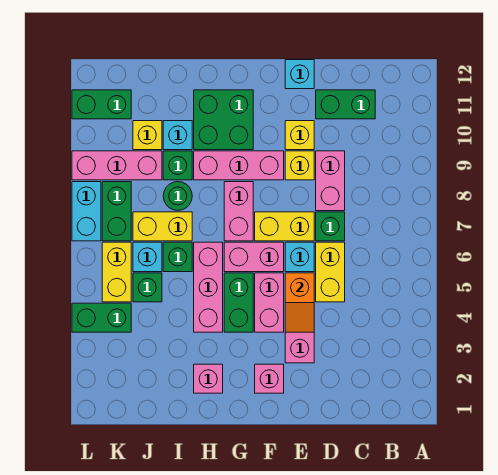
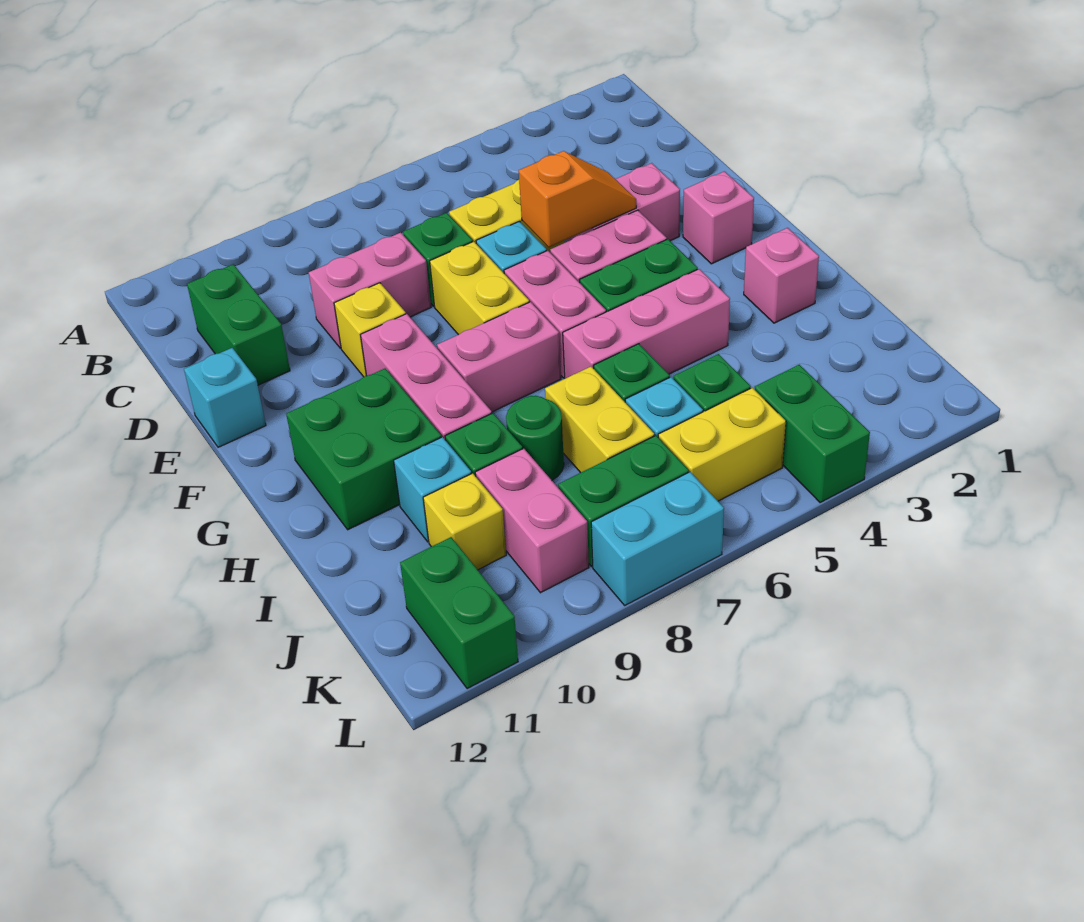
yellow brick E10 level 1 -> none
pink brick J9:L9 level 1 -> pink brick J9:K9 level 1

